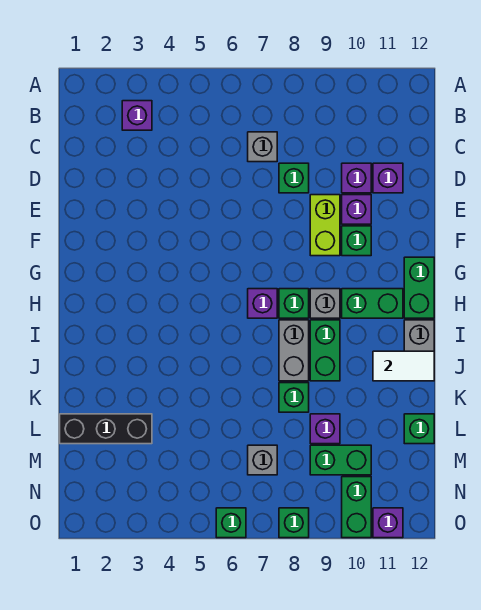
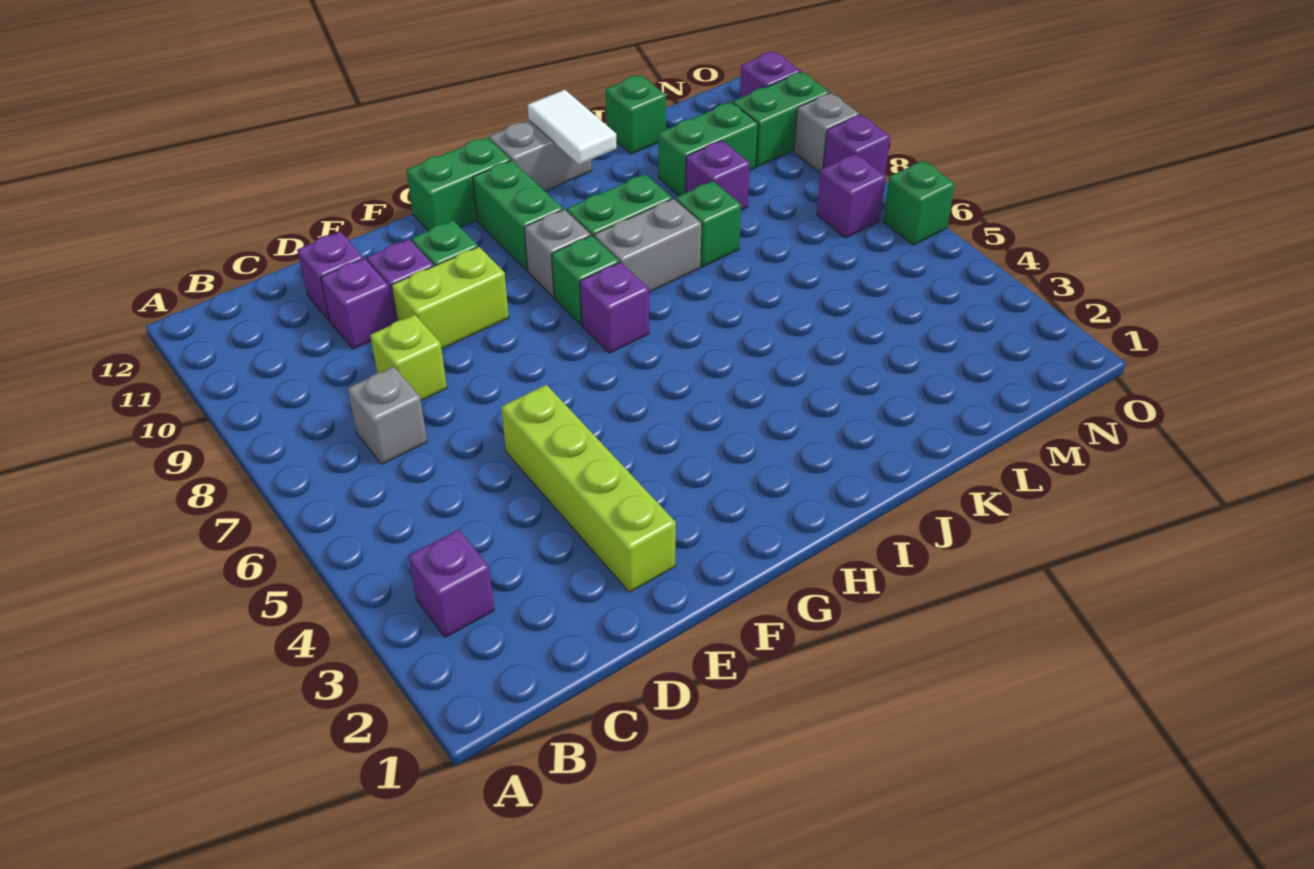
green brick D8 level 1 -> lime brick D8 level 1
none -> lime brick E2:E5 level 1
black brick L1:L3 level 1 -> none
grey brick M7 level 1 -> grey brick O9 level 1
green brick M9:M10 level 1 -> green brick L10:M10 level 1
none -> purple brick N7 level 1
green brick O8 level 1 -> purple brick O8 level 1

